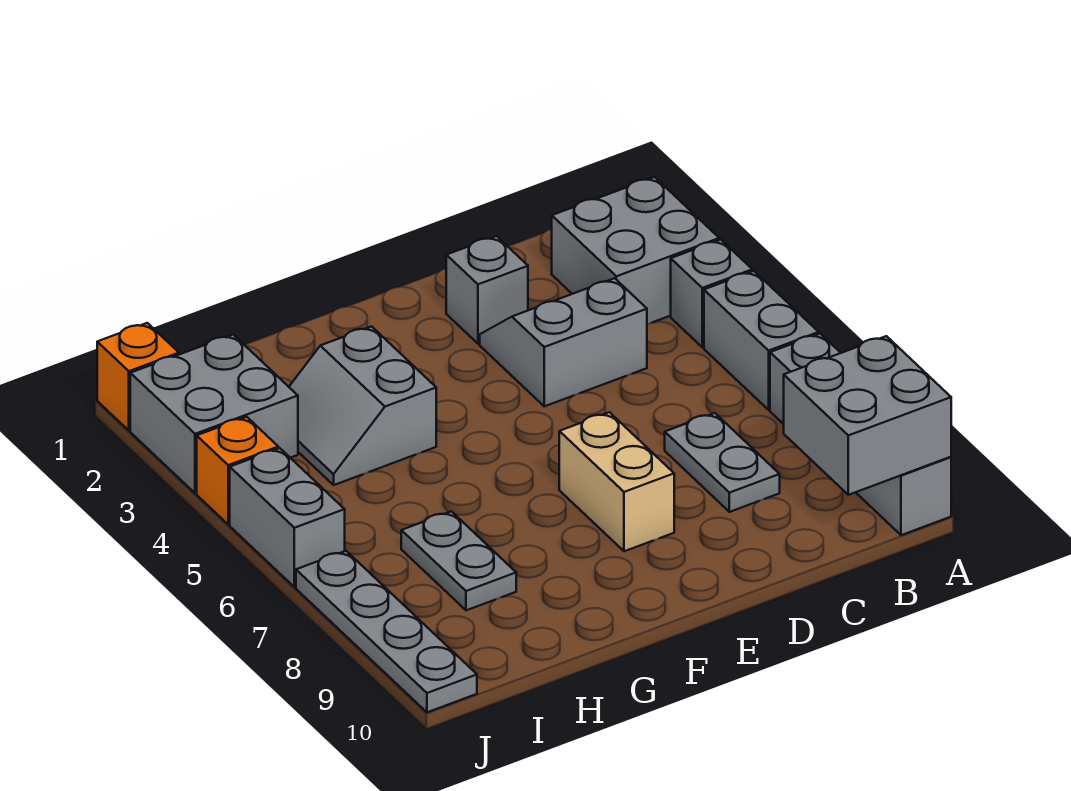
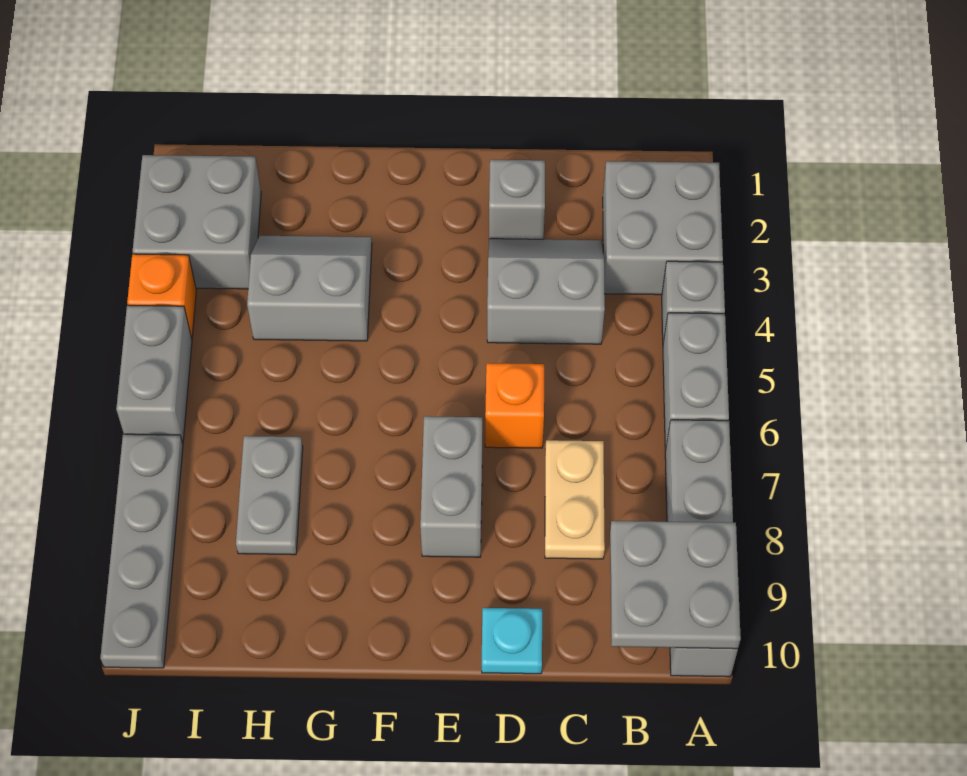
grey brick A9:B10 level 2 -> grey plate A9:B10 level 2
grey plate C7:C8 level 1 -> tan plate C7:C8 level 1
none -> cyan plate D10 level 1
tan brick E7:E8 level 1 -> grey brick E7:E8 level 1
grey slope G3:H4 level 1 top G -> grey slope G3:H4 level 1 top 4
orange brick J1 level 1 -> orange brick D6 level 1

